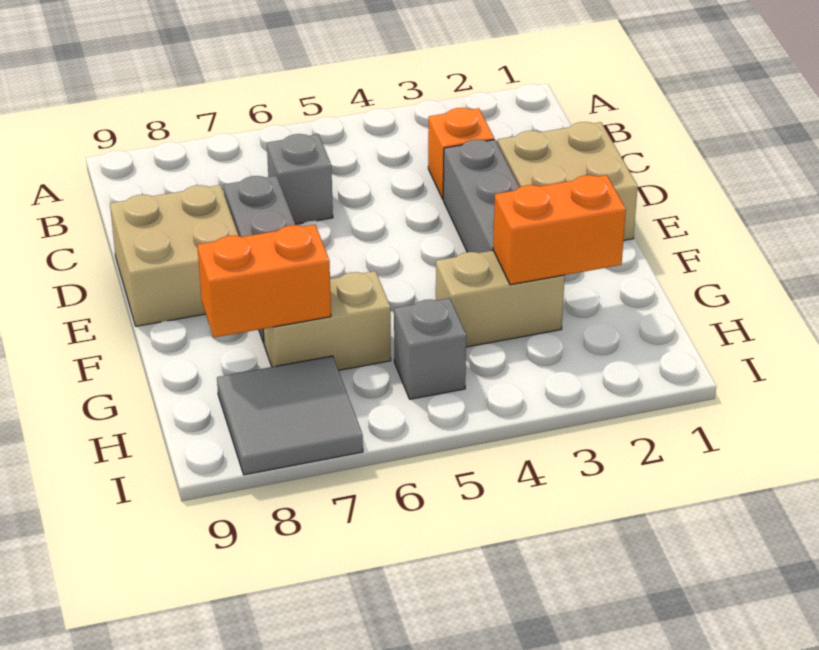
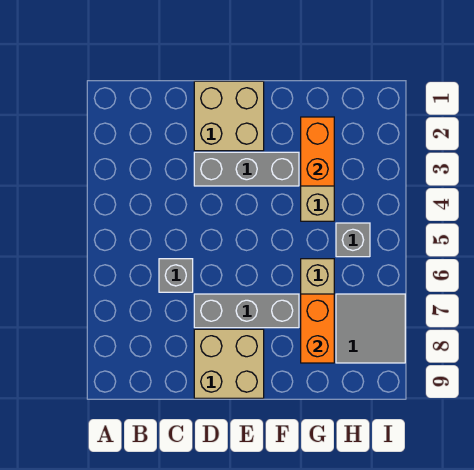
orange brick C3 level 1 -> none

